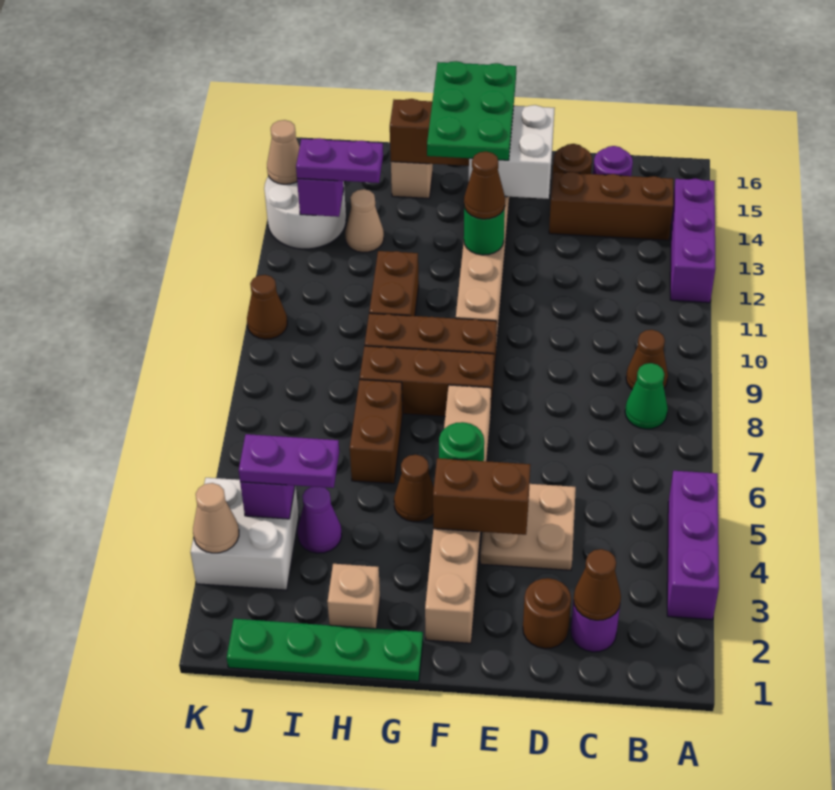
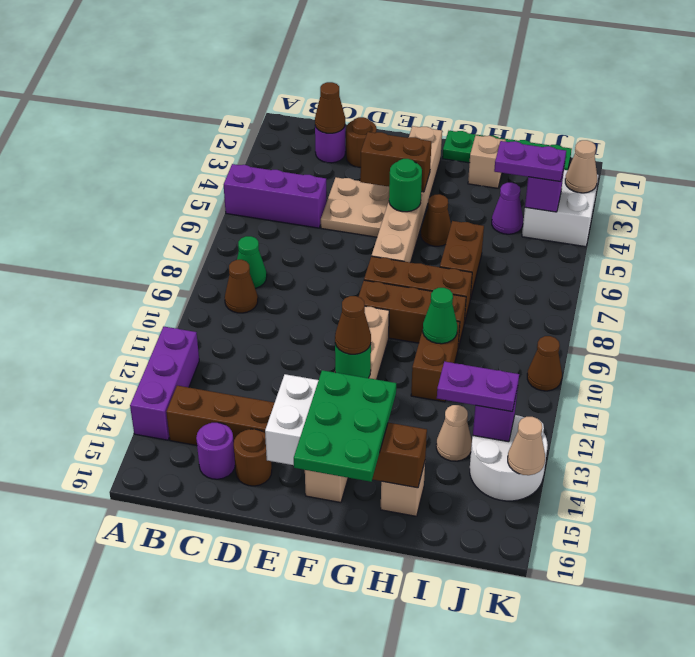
purple brick A3:A5 level 1 -> purple brick A5:C5 level 1
none -> green cone H10 level 2

